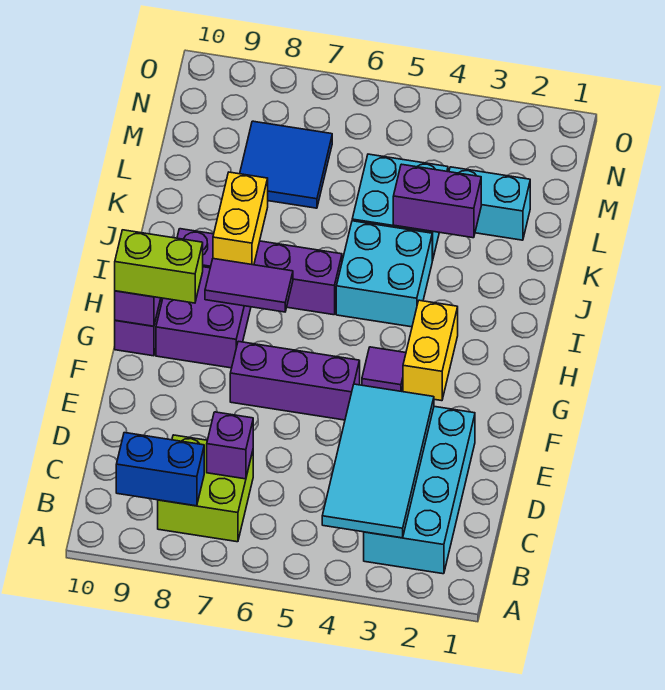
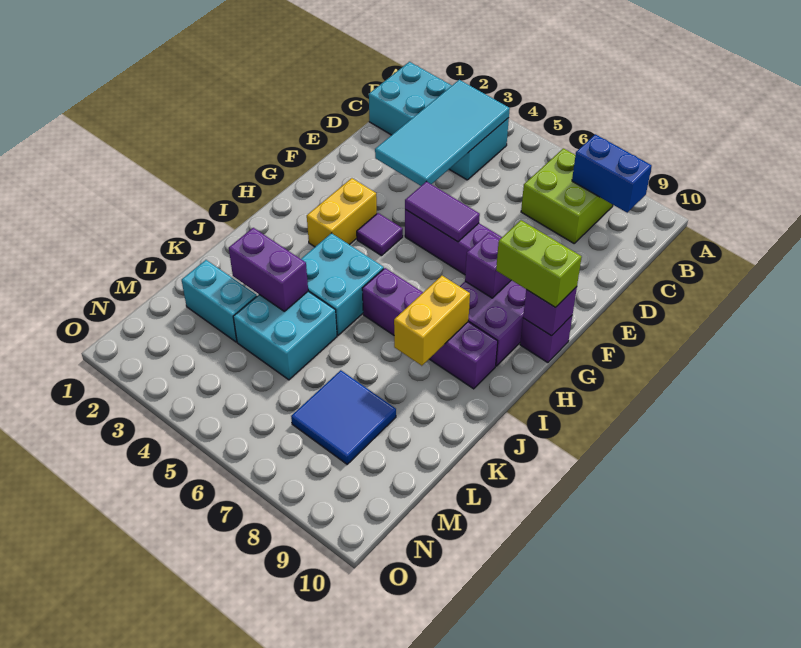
cyan brick B2:E3 level 1 -> cyan brick B1:C4 level 1
purple brick C7 level 2 -> purple brick G8 level 2
purple tile H7:H8 level 2 -> purple tile F5:F6 level 2

